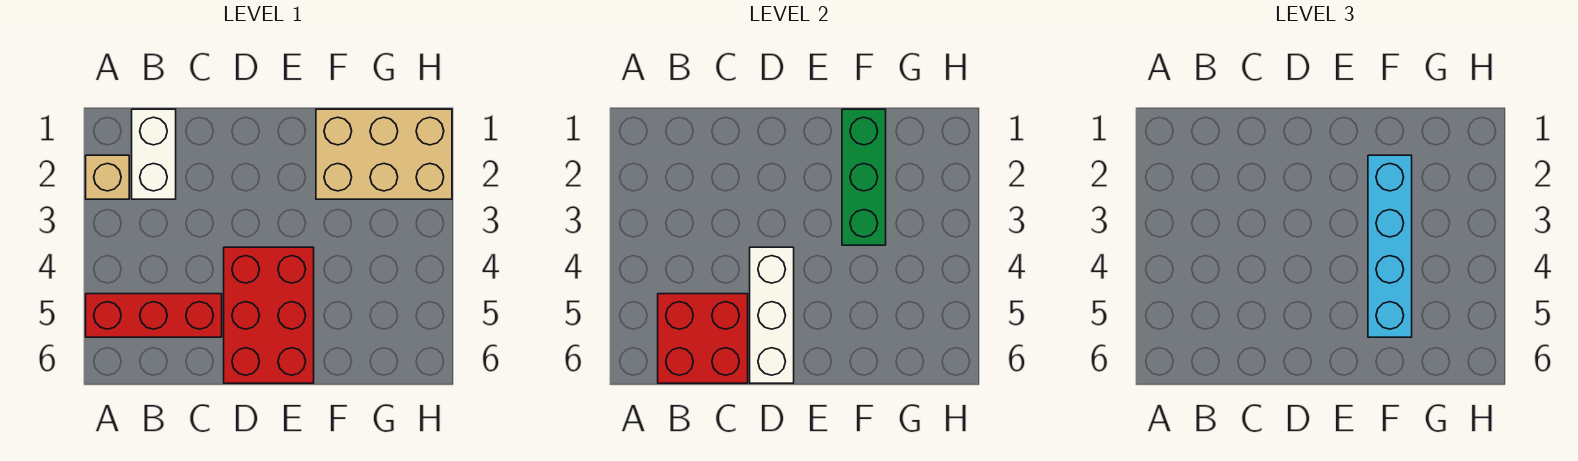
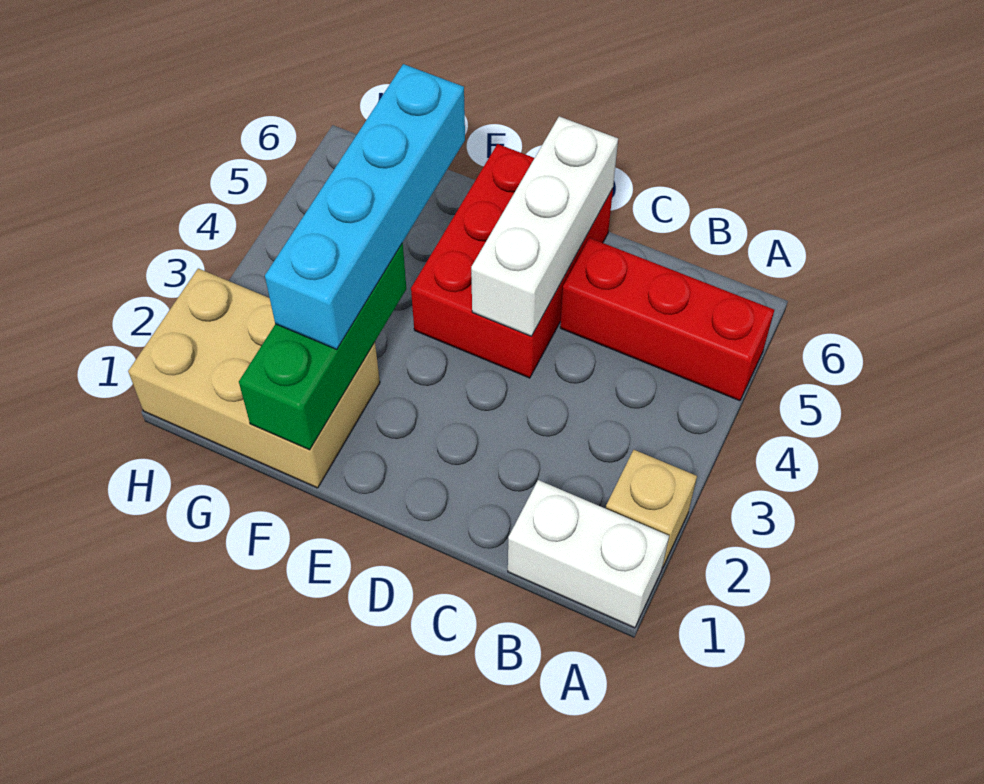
white brick B1:B2 level 1 -> white brick A1:B1 level 1
red brick B5:C6 level 2 -> none

